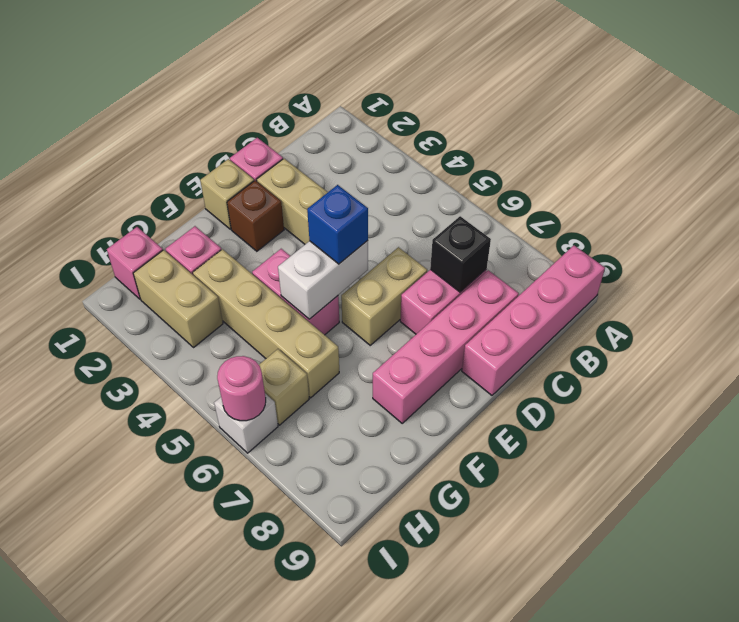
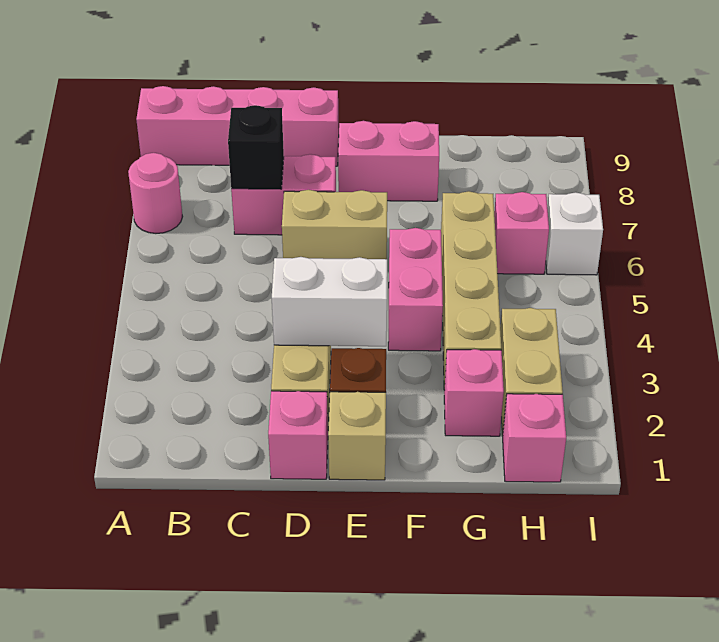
pink brick C8:F8 level 1 -> pink brick E8:F8 level 1
white brick E5:F5 level 2 -> white brick D3:E3 level 2
blue brick E5 level 3 -> none
tan brick H6 level 1 -> pink brick H6 level 1
pink round brick I6 level 2 -> pink round brick A7 level 1

